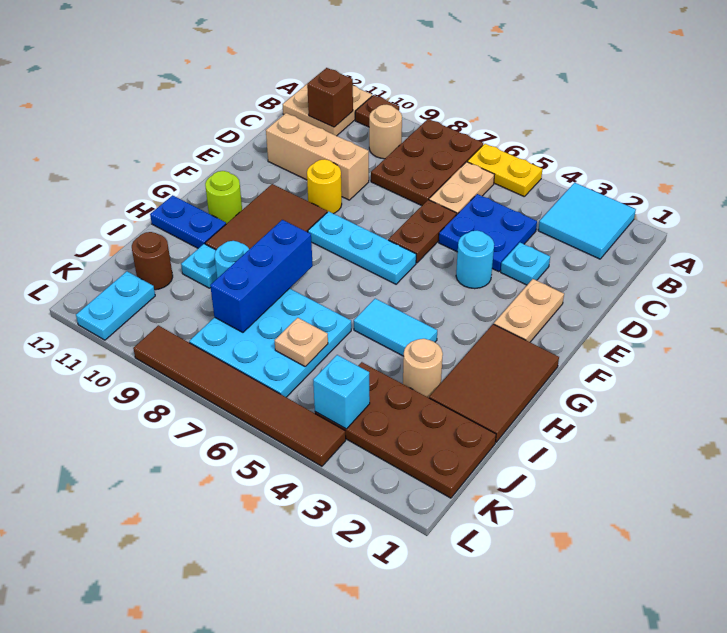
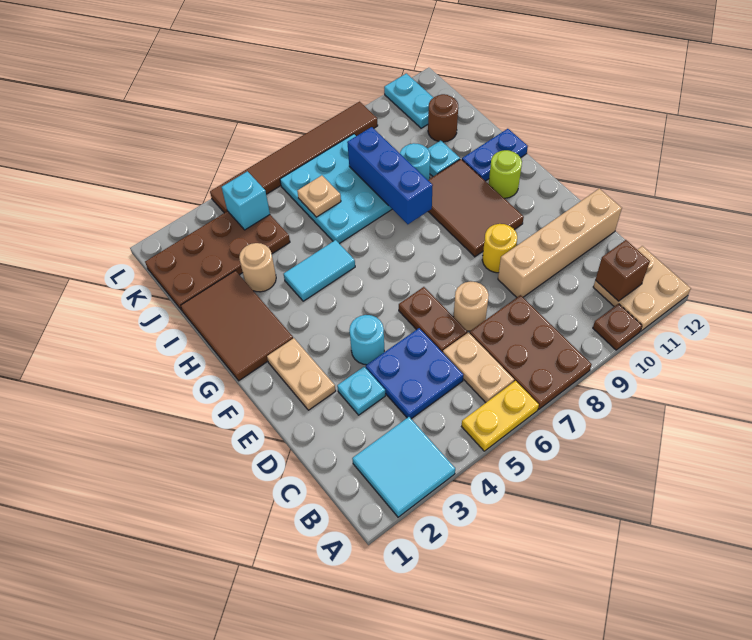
tan round brick B9 level 1 -> tan round brick D7 level 1
tan brick D9:D11 level 1 -> tan brick D9:D12 level 1
cyan plate F6:F8 level 1 -> none

